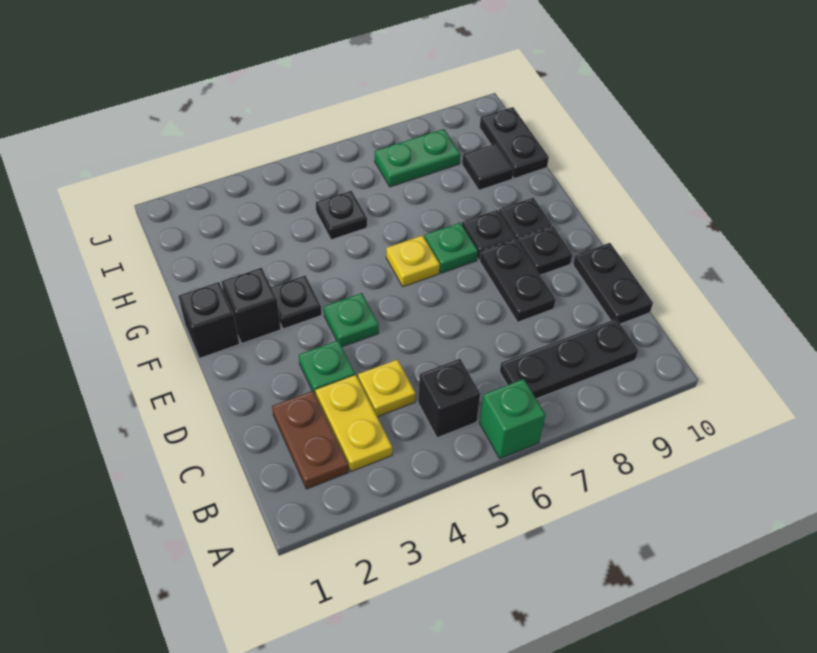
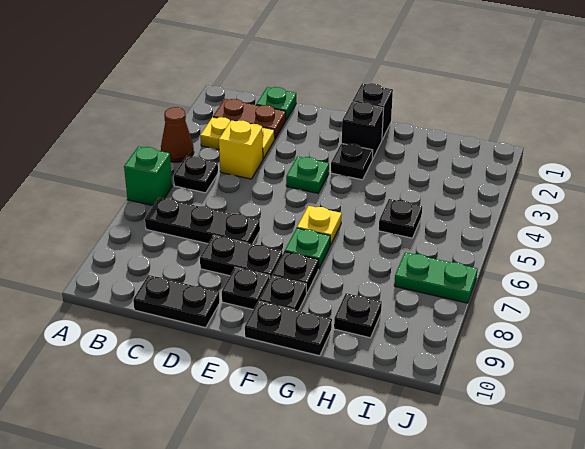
none -> brown cone A4 level 1
black brick B5 level 1 -> black plate B5 level 1
black plate B7:B9 level 1 -> black plate B7:D7 level 1
yellow plate C4 level 1 -> yellow brick C4 level 1
green plate D3 level 1 -> green plate C1 level 1
black tile H9 level 1 -> black plate H9 level 1
black plate H10:I10 level 1 -> black plate F10:G10 level 1
green plate I7:I8 level 1 -> green plate I7:J7 level 1

